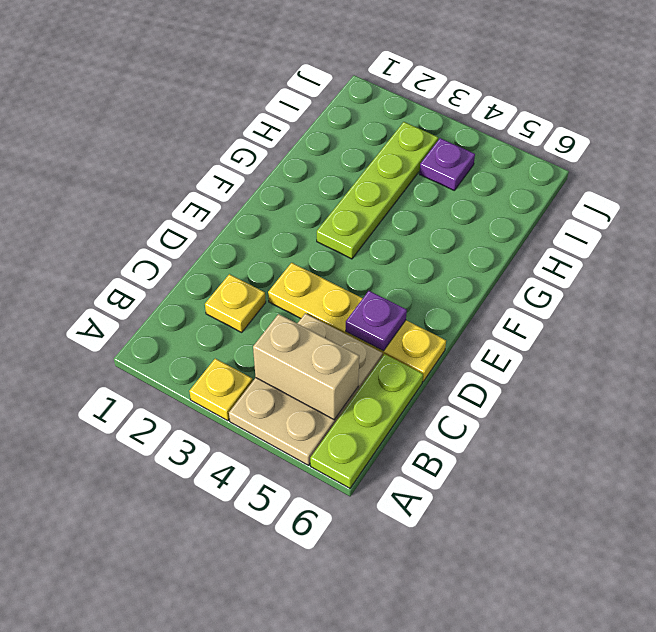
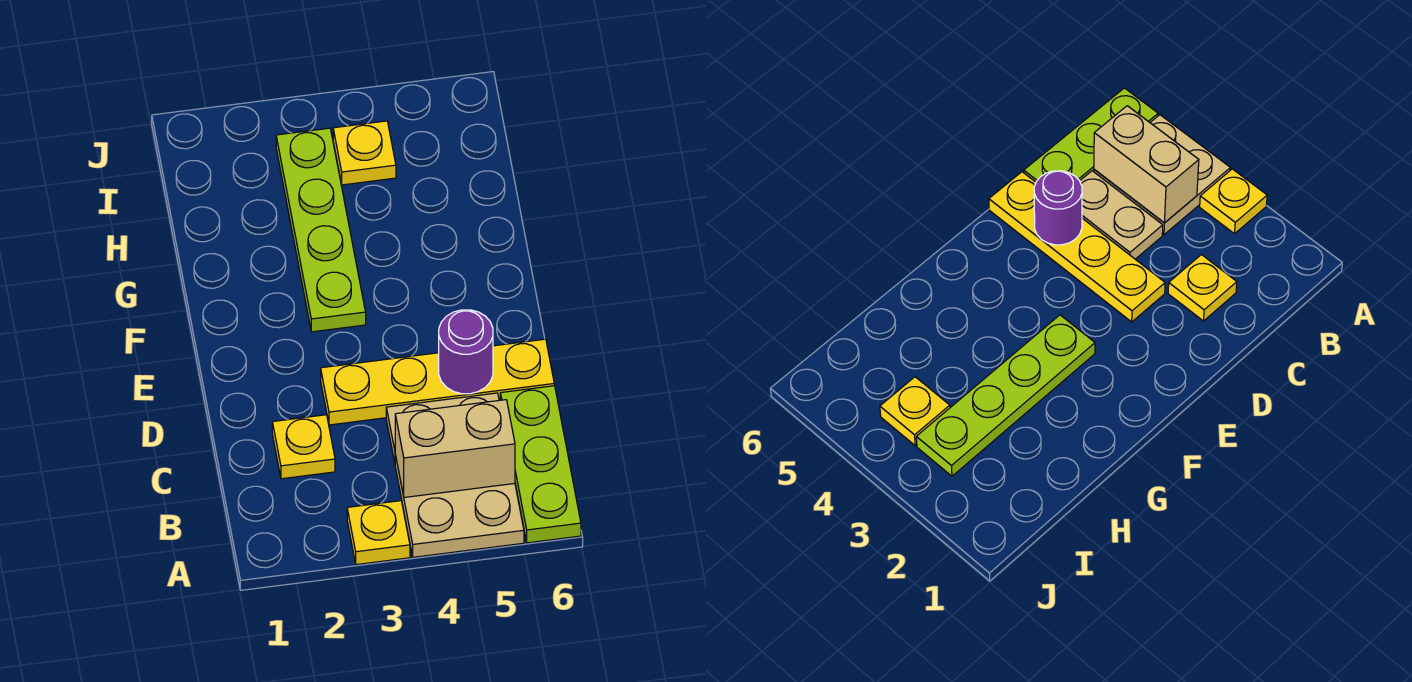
purple plate D5 level 2 -> purple round brick D5 level 2
purple plate I4 level 1 -> yellow plate I4 level 1

